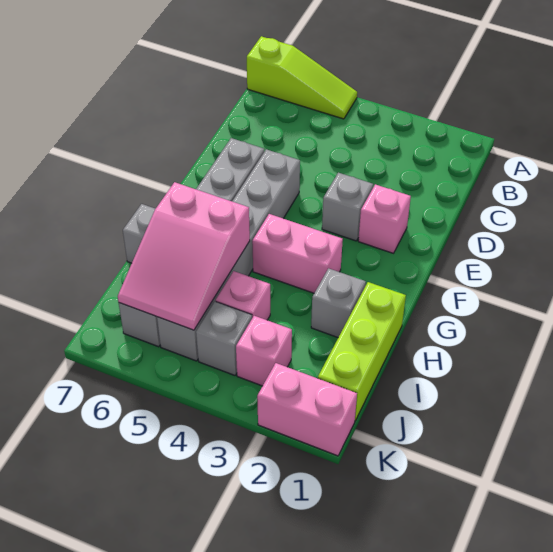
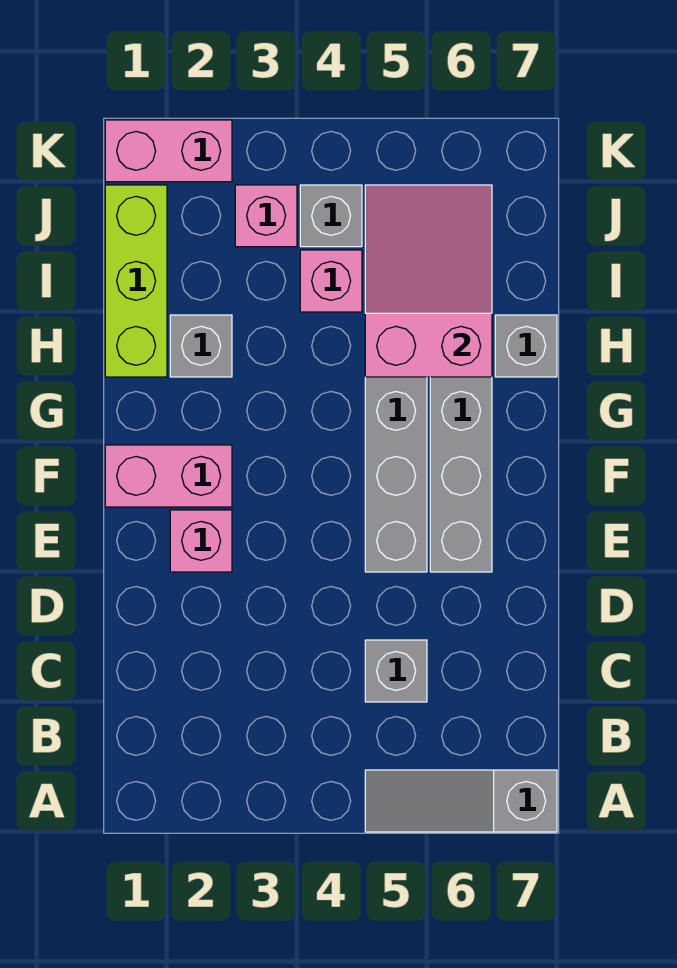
lime slope A5:A7 level 1 top 7 -> grey slope A5:A7 level 1 top 7
grey brick E3 level 1 -> grey brick C5 level 1
pink brick G3:G4 level 1 -> pink brick F1:F2 level 1

